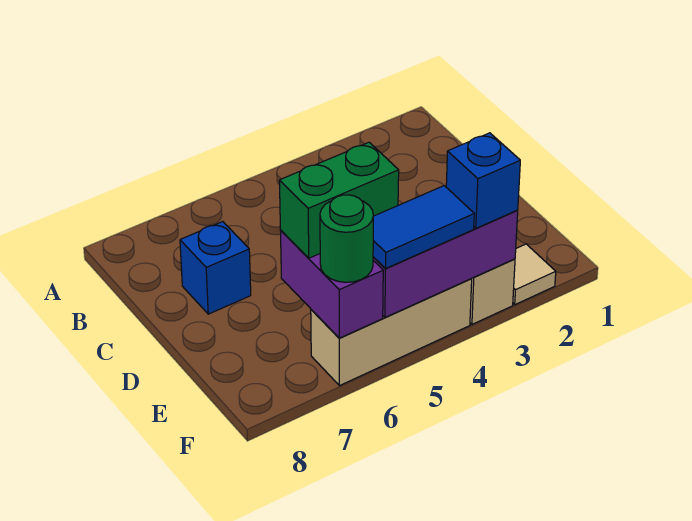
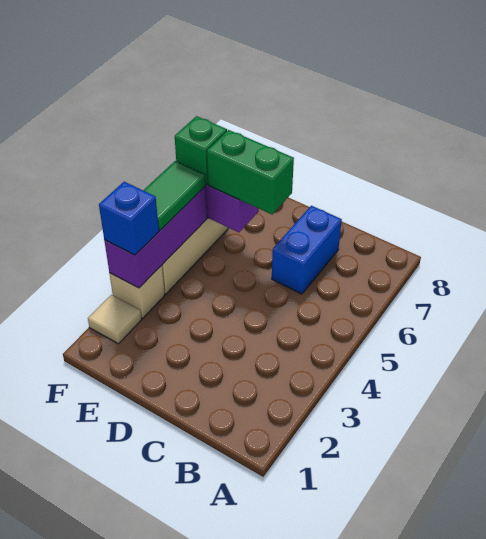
blue brick C7 level 1 -> blue brick C6:C7 level 1
green brick E5:E6 level 3 -> green brick D6:E6 level 3
blue tile F4:F5 level 3 -> green tile F4:F5 level 3
green round brick F6 level 3 -> green brick F6 level 3

